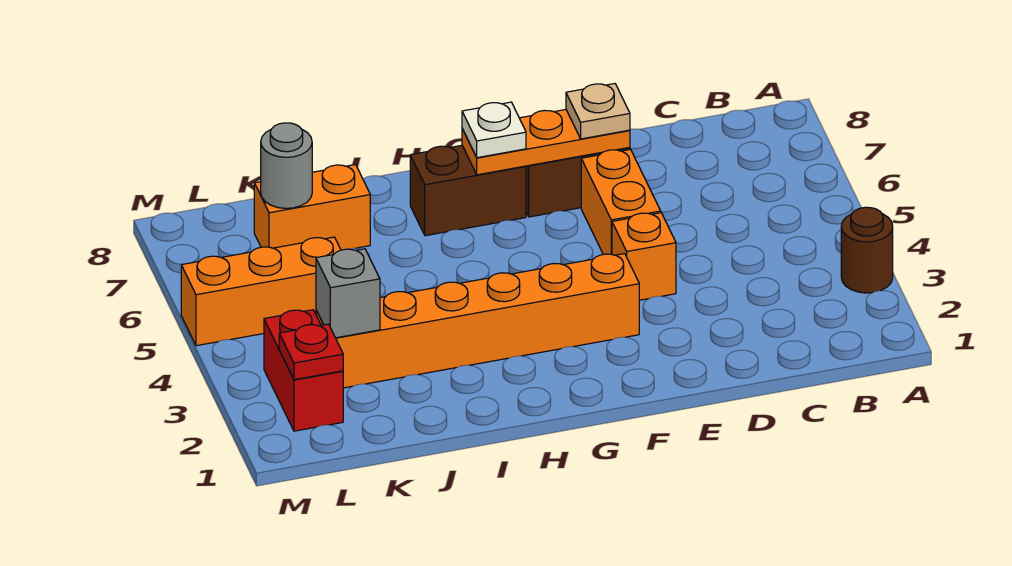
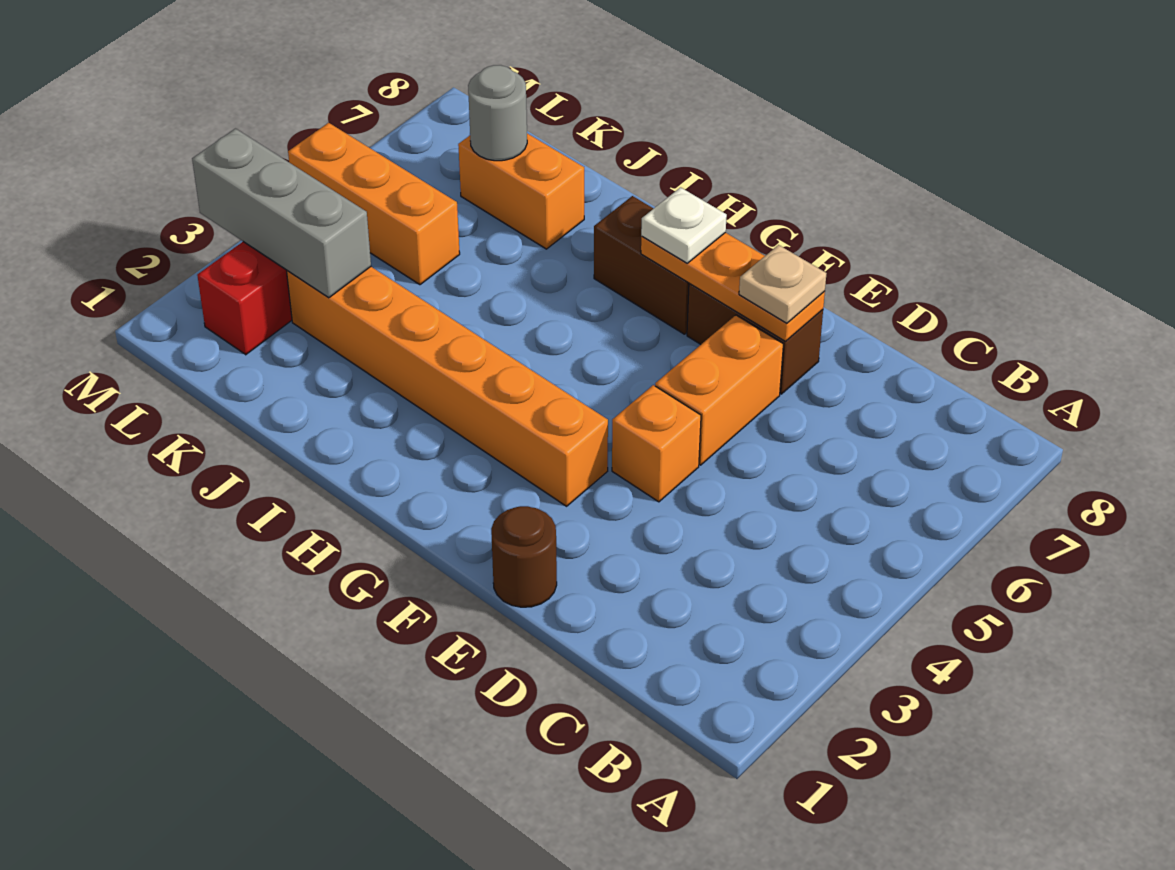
brown round brick A3 level 1 -> brown round brick E1 level 1
grey brick K3 level 2 -> grey brick K3:M3 level 2
red plate L2 level 2 -> none

